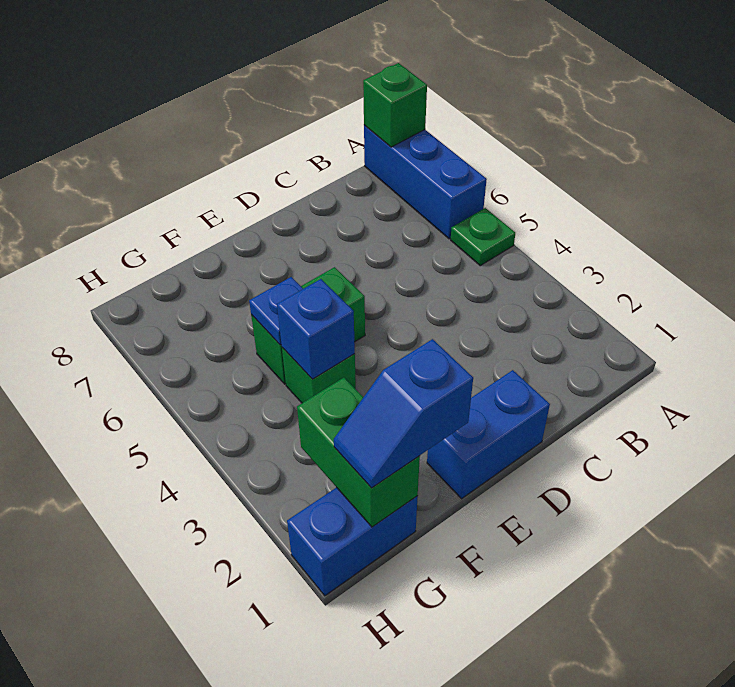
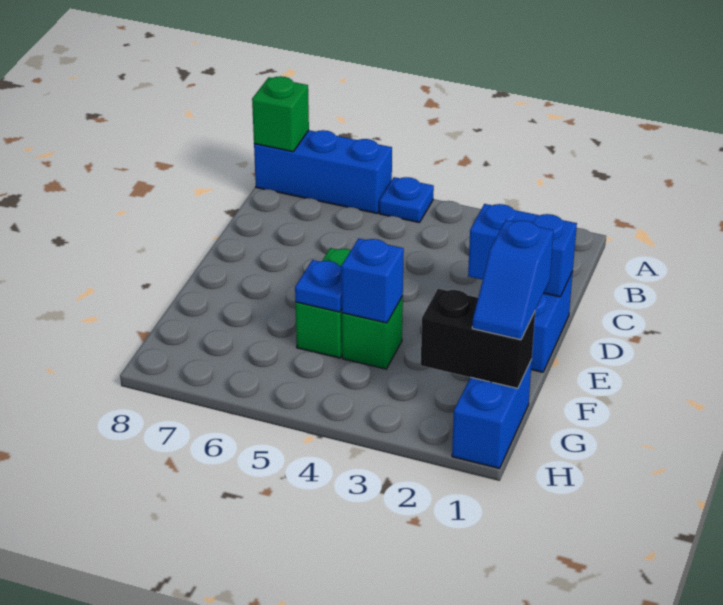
green plate A5 level 1 -> blue plate A5 level 1
none -> blue brick D1:D2 level 2
green brick G1:G2 level 2 -> black brick G1:G2 level 2

